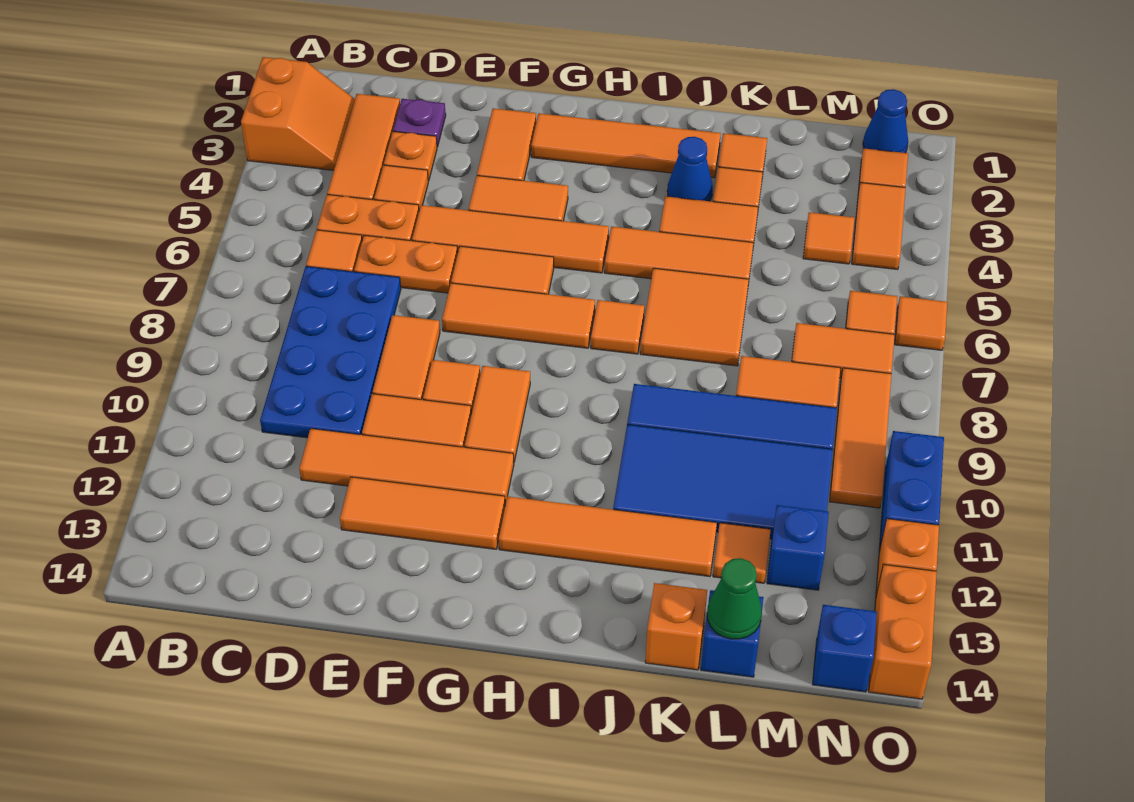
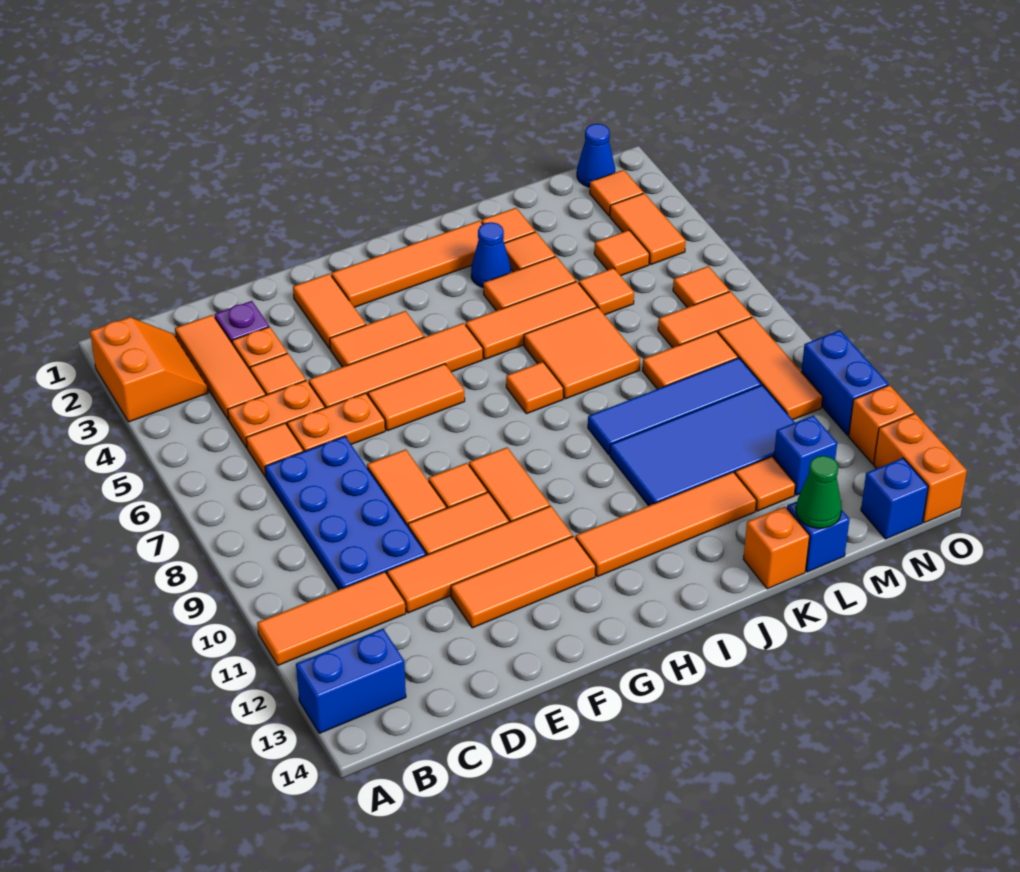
none -> blue brick A13:B13 level 1
orange tile F7:H7 level 1 -> orange tile A11:C11 level 1
orange tile O6 level 1 -> orange tile L5 level 1

